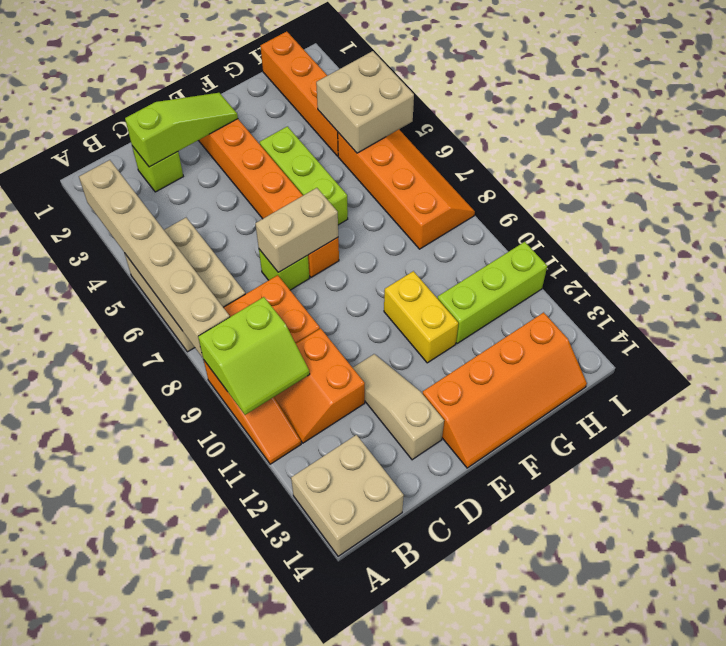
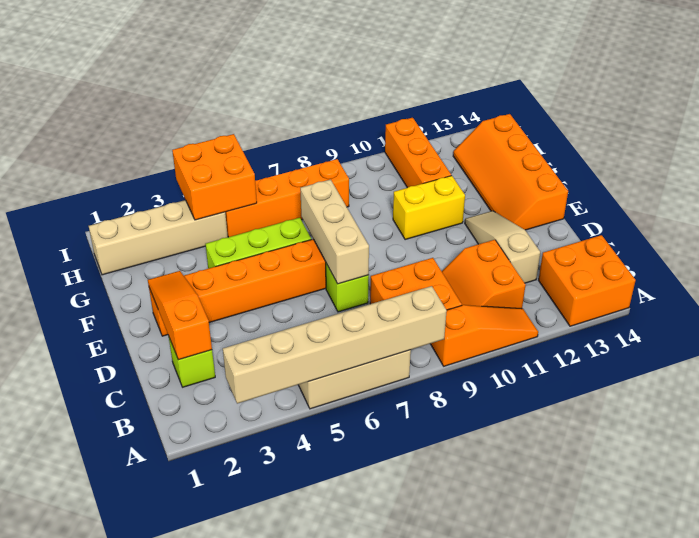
lime slope A9:B10 level 2 top 9 -> none
tan brick A13:B14 level 1 -> orange brick A13:B14 level 1
orange slope B10:C11 level 1 top C -> orange slope B10:C11 level 1 top 11
lime slope C2:E2 level 2 top C -> orange slope C2:E2 level 2 top C
tan brick D7:E7 level 2 -> tan brick D7:F7 level 2
tan slope D11:D13 level 1 top 13 -> tan slope C12:E12 level 1 top C
orange slope E13:H14 level 1 top 13 -> orange slope E13:H14 level 1 top 14
lime brick G11:I11 level 1 -> orange brick G11:I11 level 1
orange brick H1:H4 level 1 -> tan brick H1:H4 level 1
tan brick H4:I5 level 2 -> orange brick H4:I5 level 2

